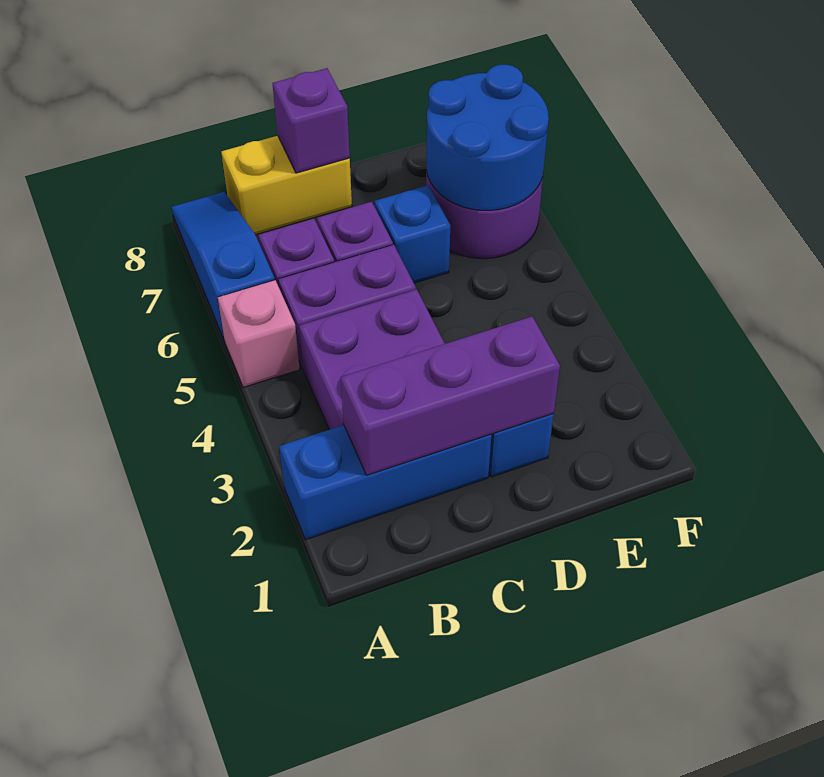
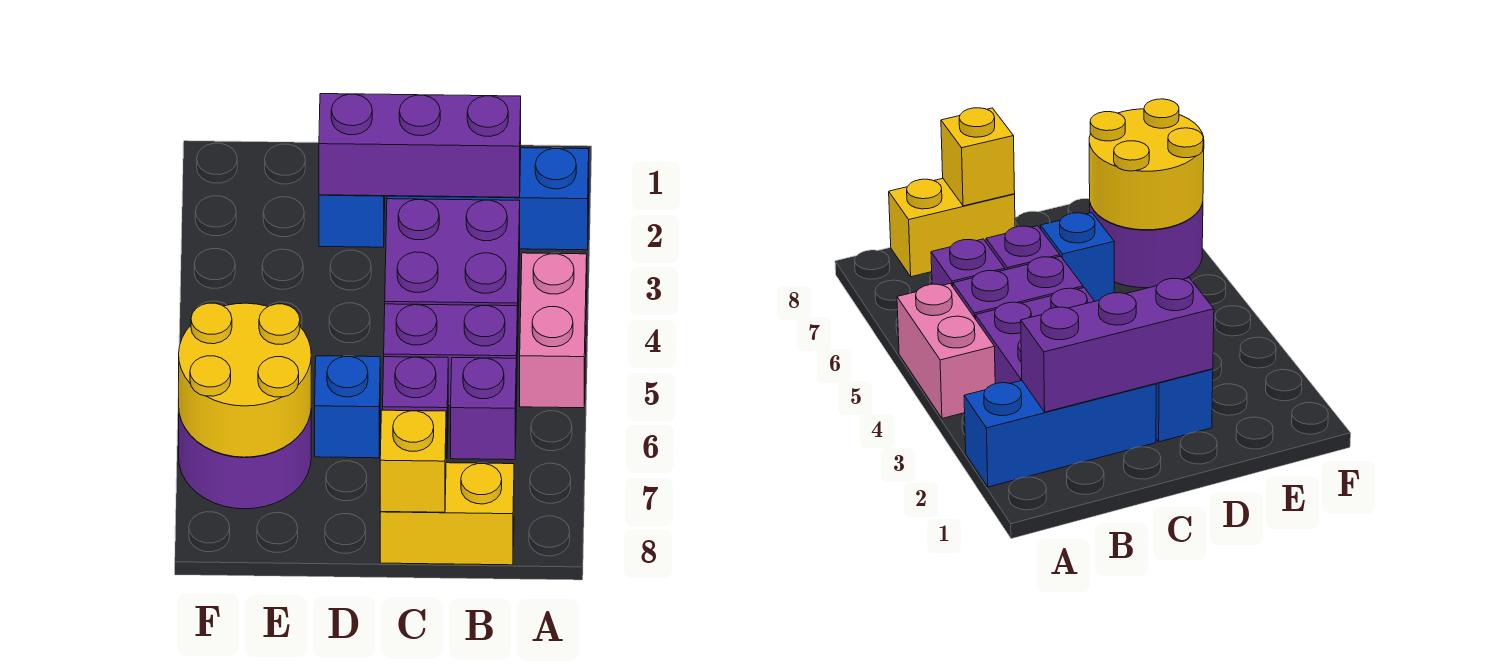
pink brick A5 level 1 -> pink brick A4:A5 level 1
blue slope A6:A8 level 1 top 6 -> none
purple brick C8 level 2 -> yellow brick C8 level 2
blue round brick E6:F7 level 2 -> yellow round brick E6:F7 level 2

